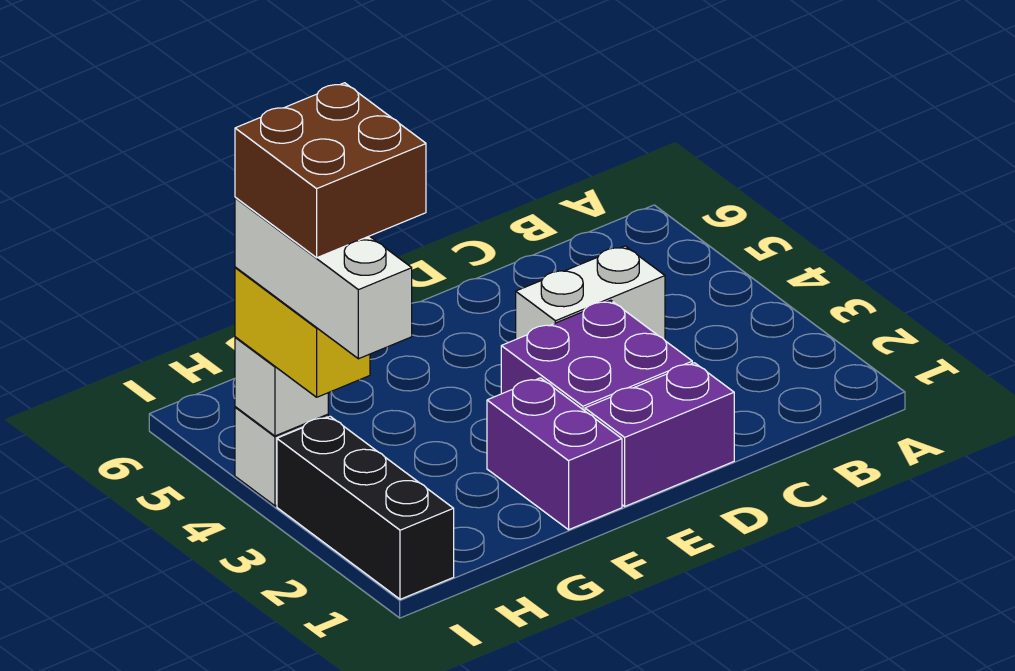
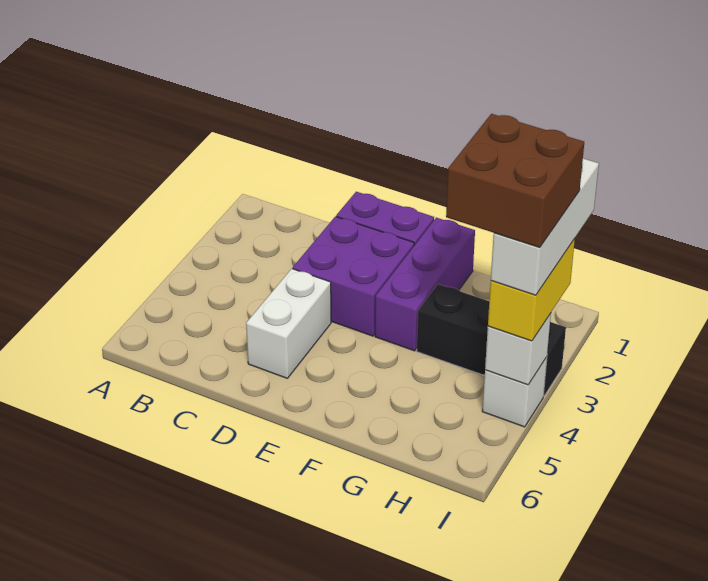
white brick C4:D4 level 1 -> white brick D4:D5 level 1
purple brick F1:F2 level 1 -> purple brick F1:F3 level 1
black brick I1:I3 level 1 -> black brick G3:I3 level 1

